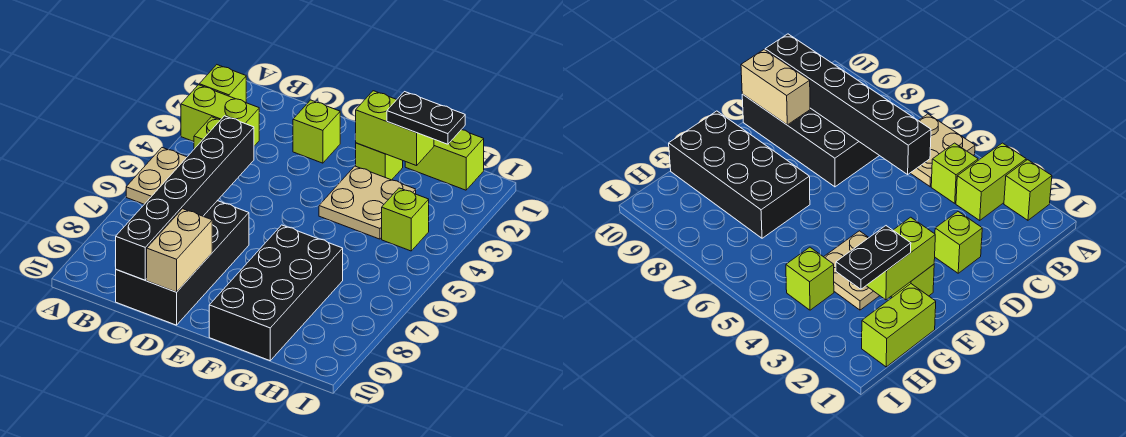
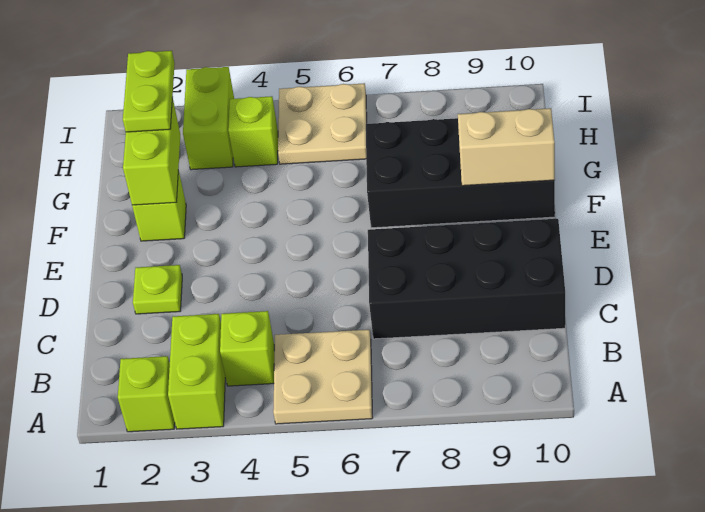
black brick C5:C10 level 2 -> none
lime brick D2 level 1 -> lime plate D2 level 1
tan brick D9:D10 level 2 -> tan brick F9:F10 level 2
tan plate F3:G4 level 1 -> tan plate H5:I6 level 1
lime brick G1:H1 level 1 -> lime brick H3:I3 level 1
black plate G2:H2 level 3 -> lime plate G2:H2 level 3

